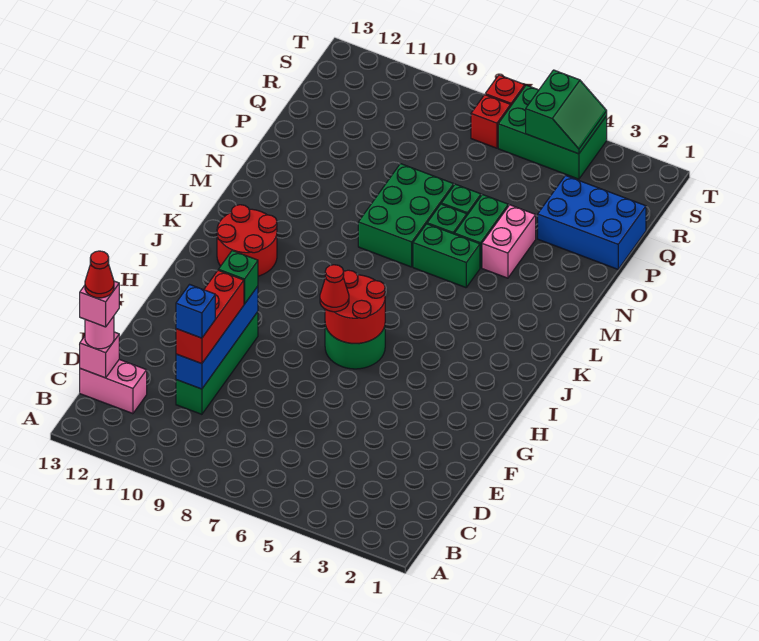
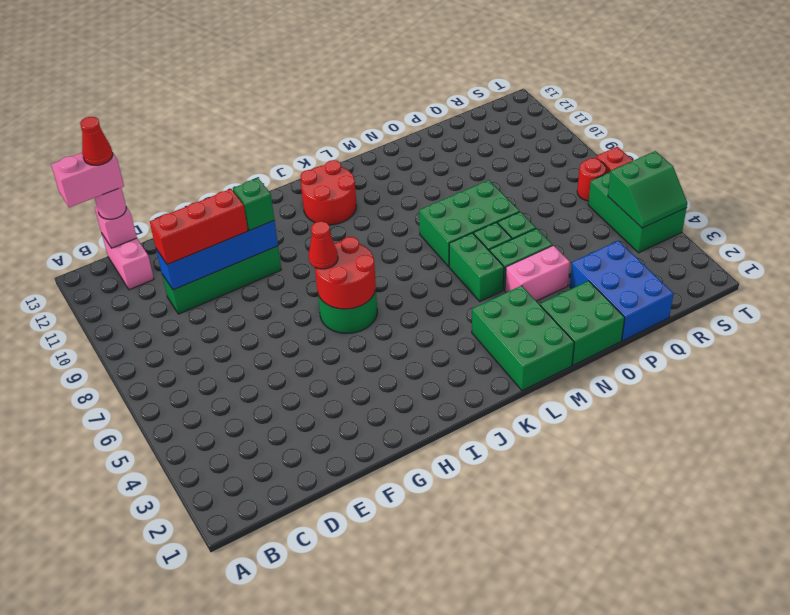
pink brick C13 level 4 -> pink brick B13:C13 level 4
blue brick D10 level 4 -> none
none -> green brick L1:M3 level 1
none -> green brick N1:O2 level 1
red brick S7 level 1 -> red round brick S7 level 1

